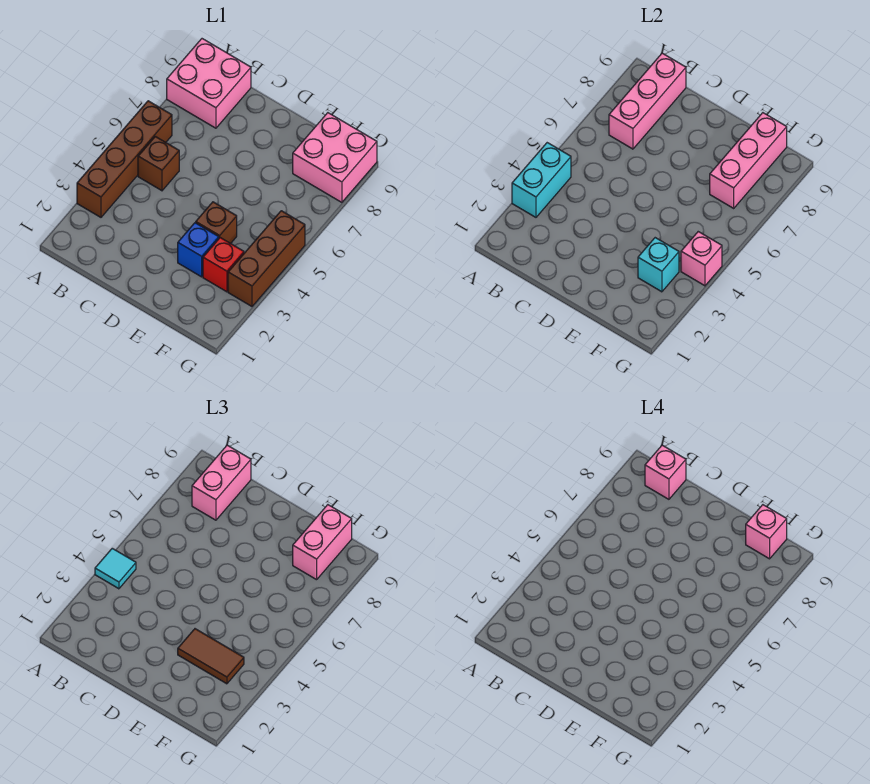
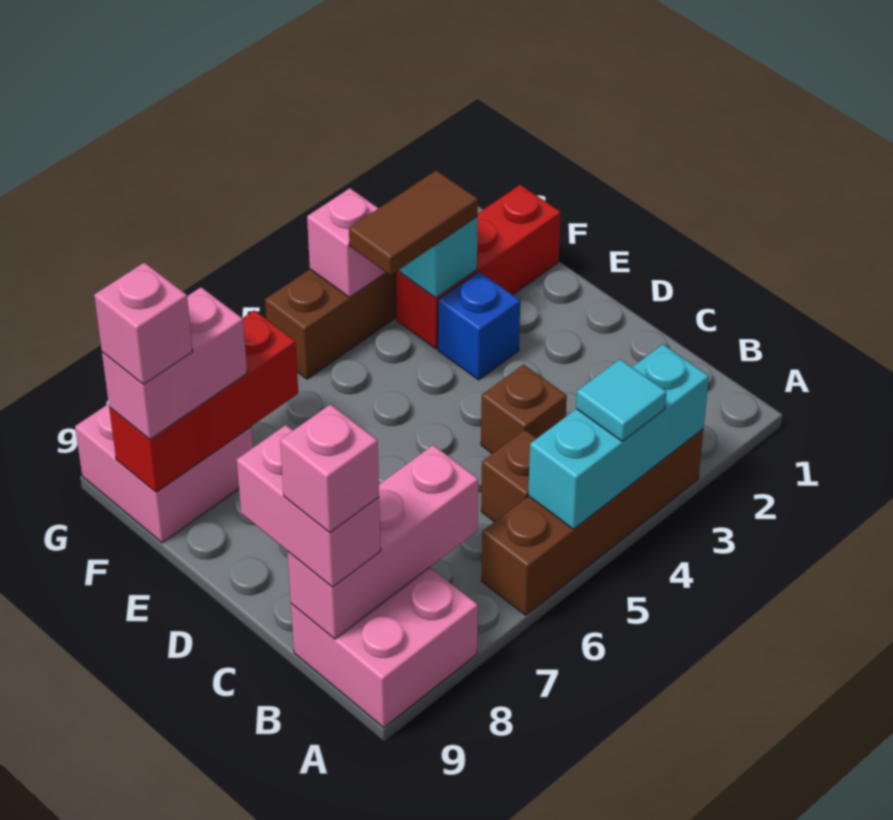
cyan brick A3:A4 level 2 -> cyan brick A3:A5 level 2
pink brick B8:B9 level 3 -> pink brick B9:C9 level 3
brown tile E3:F3 level 3 -> brown tile F3:F4 level 3
brown brick E4 level 1 -> brown brick C4 level 1
red brick F3 level 1 -> red brick F1:F3 level 1
pink brick F7:F9 level 2 -> red brick F7:F9 level 2

